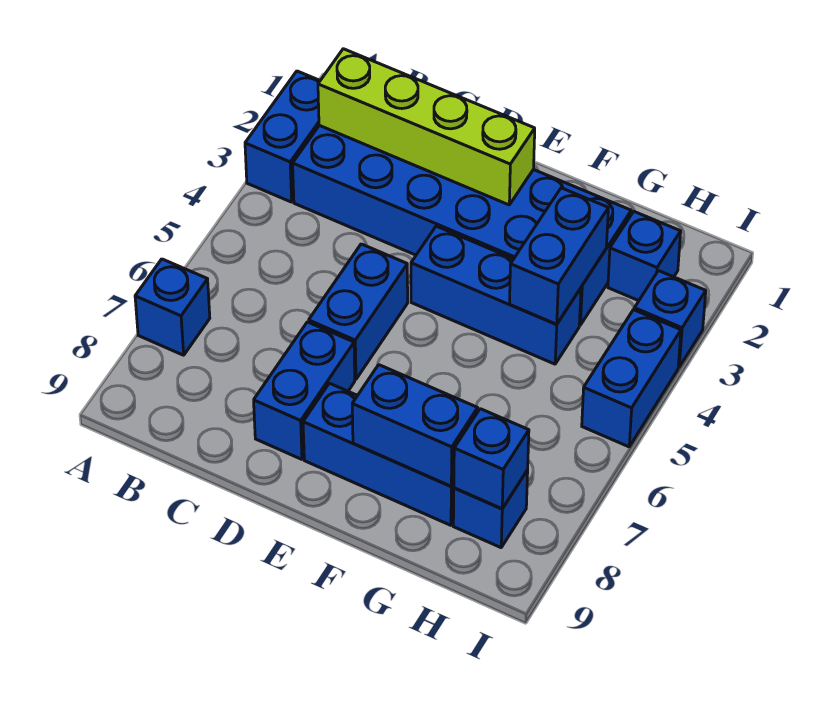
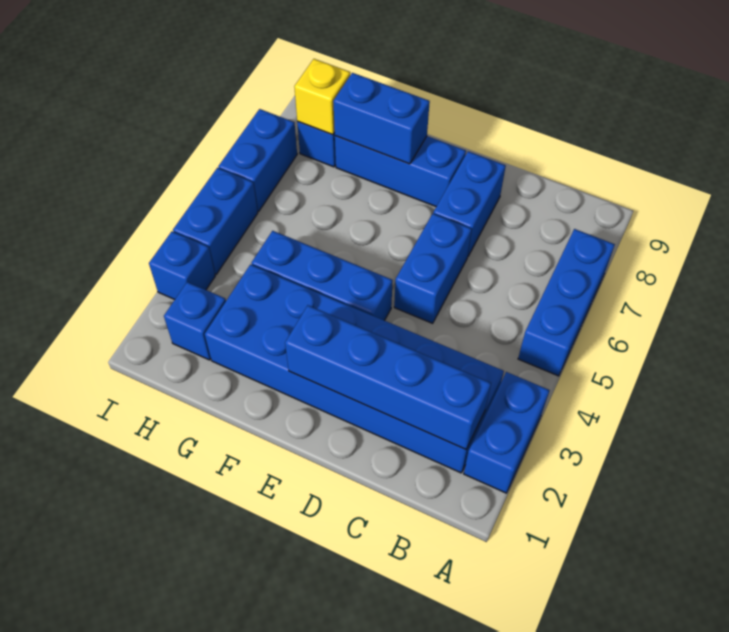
blue brick A7 level 1 -> blue brick A5:A7 level 1
lime brick B2:E2 level 2 -> blue brick B2:E2 level 2
blue brick G3:G4 level 2 -> blue brick I6:I7 level 1
blue brick H8 level 2 -> yellow brick H8 level 2

